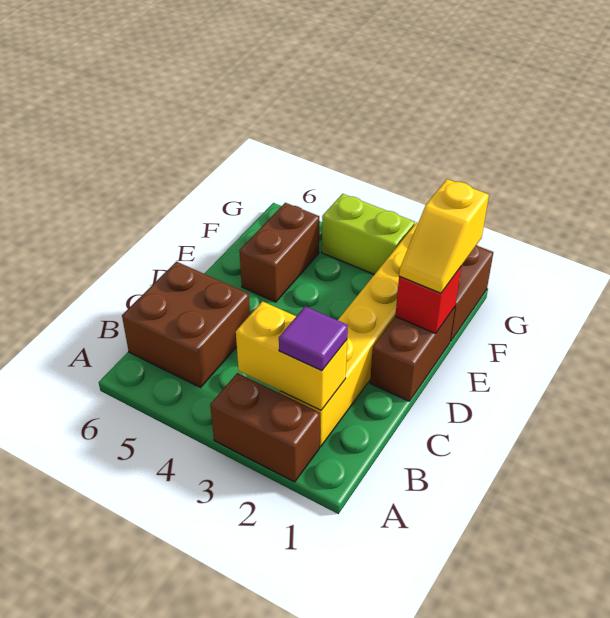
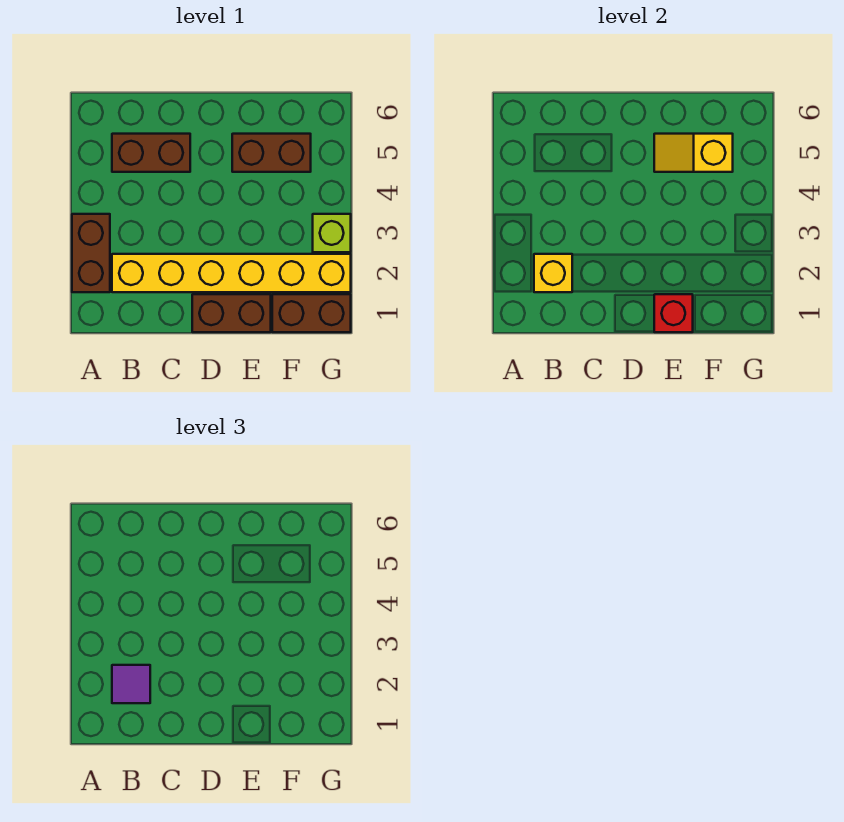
yellow brick B2:B3 level 2 -> yellow brick B2 level 2
brown brick B5:C6 level 1 -> brown brick B5:C5 level 1
yellow slope E1:F1 level 3 top F -> yellow slope E5:F5 level 2 top F
lime brick G3:G4 level 1 -> lime brick G3 level 1

